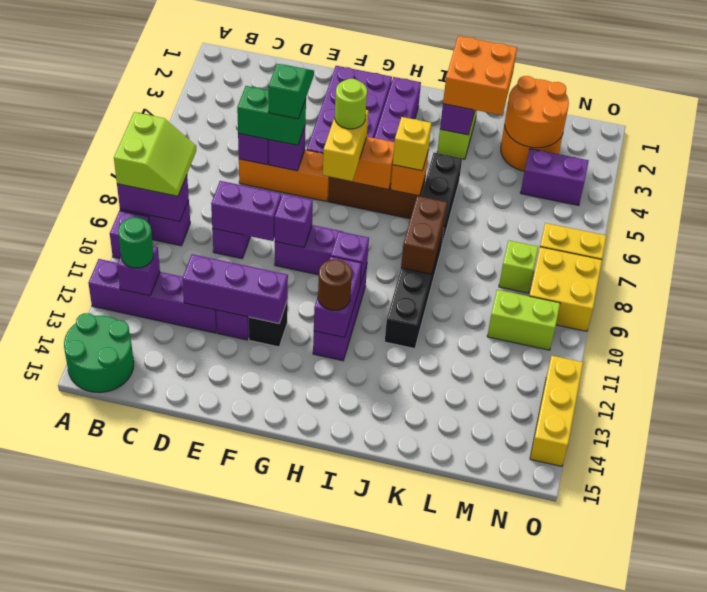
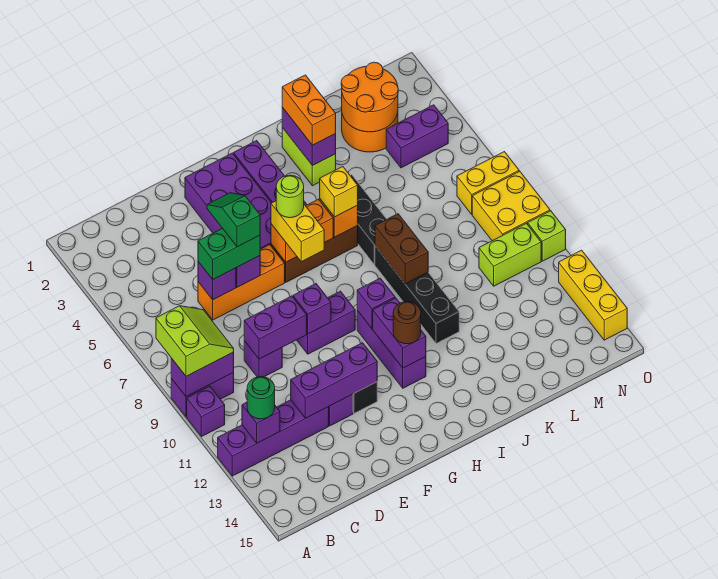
green round brick A14:B15 level 1 -> none
orange brick J2:K3 level 3 -> orange brick J2:J3 level 3
lime brick M8 level 1 -> lime brick O10 level 1

